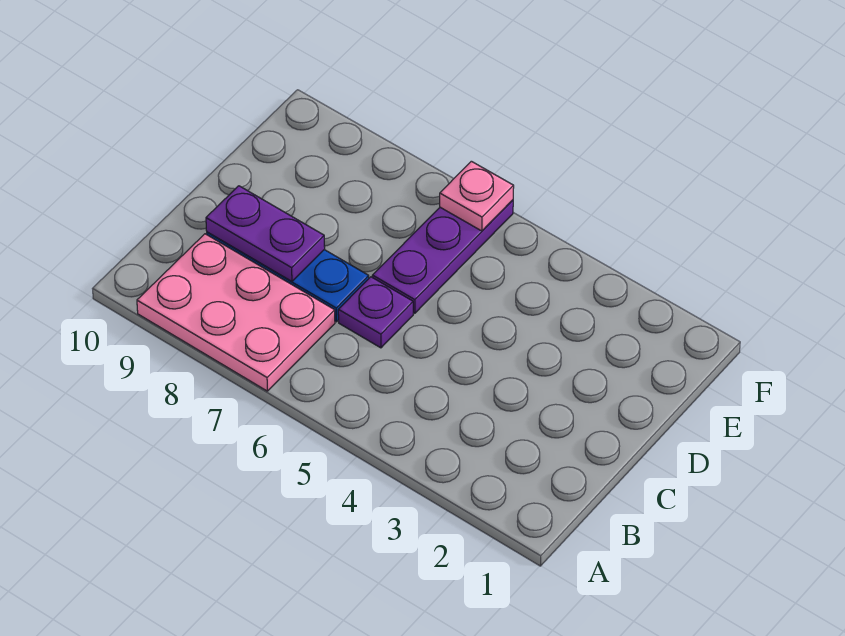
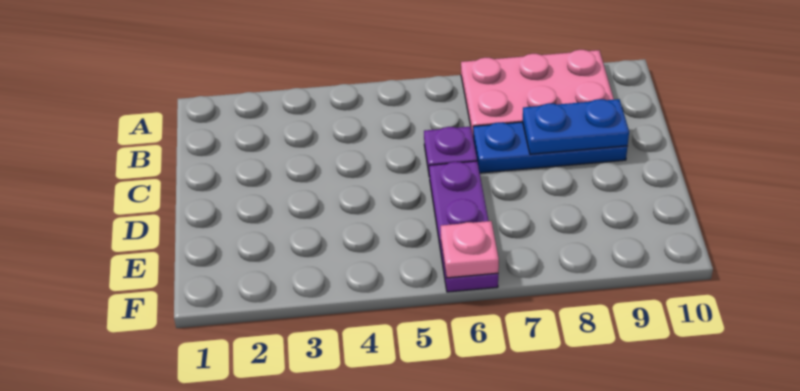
purple plate C8:C9 level 2 -> blue plate C8:C9 level 2

